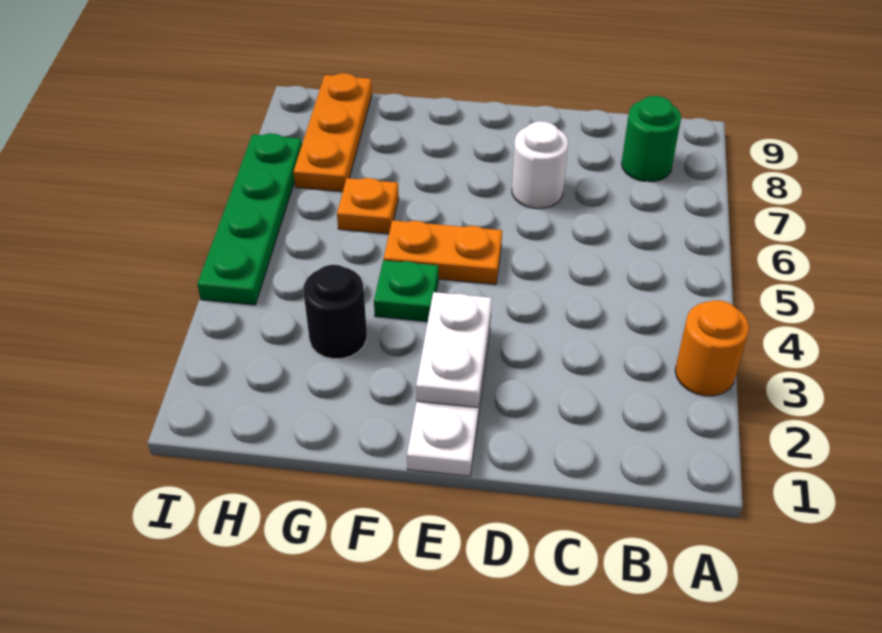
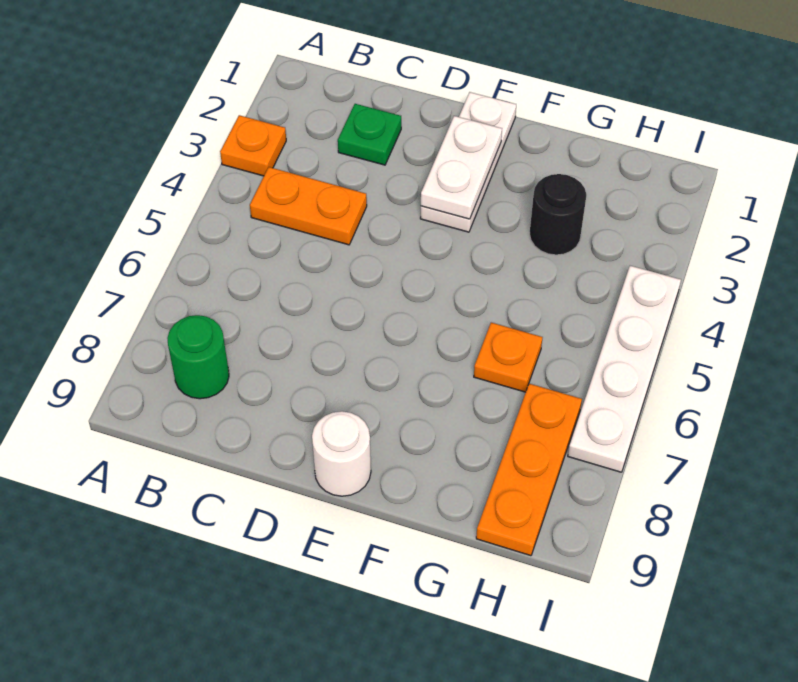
orange round brick A3 level 1 -> orange plate A3 level 1
white round brick D7 level 1 -> white round brick E9 level 1
orange plate E5:F5 level 1 -> orange plate B4:C4 level 1
green plate F4 level 1 -> green plate C2 level 1
green plate I4:I7 level 1 -> white plate I4:I7 level 1

